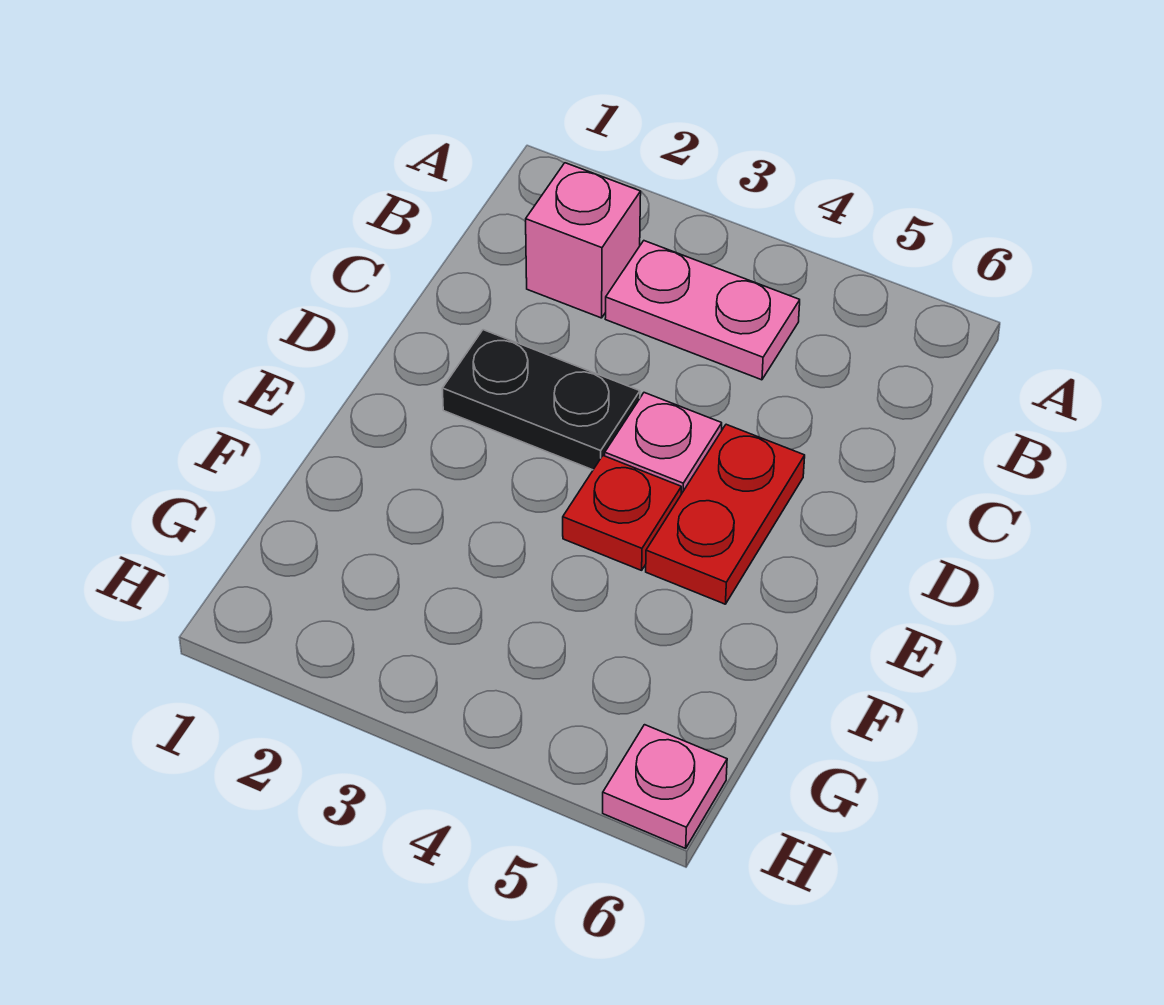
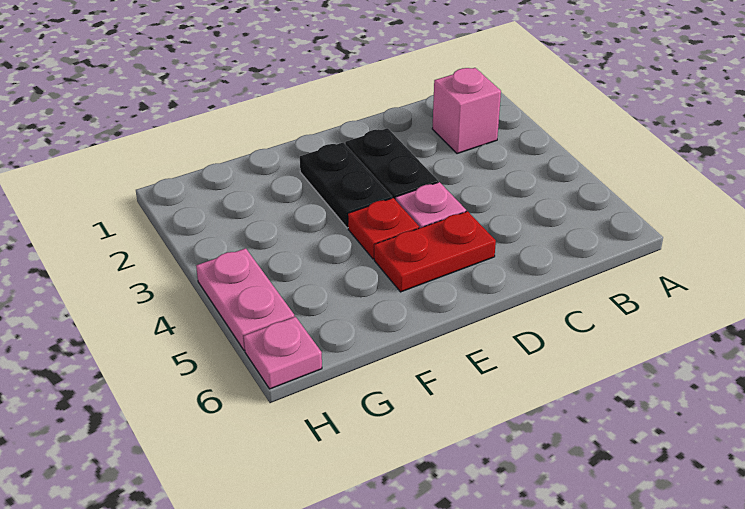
pink plate B3:B4 level 1 -> pink plate H4:H5 level 1
none -> black plate E2:E3 level 1

